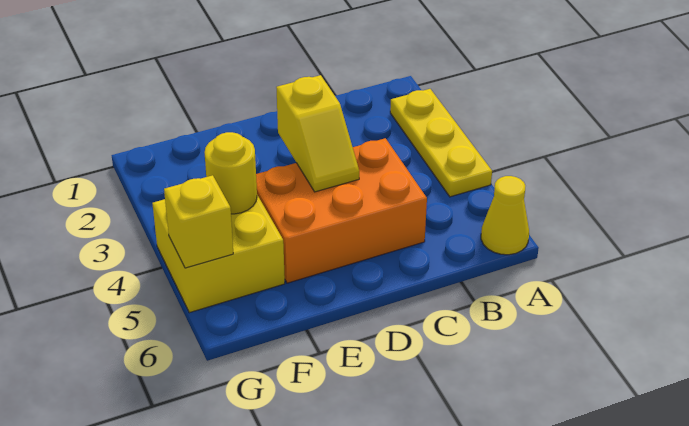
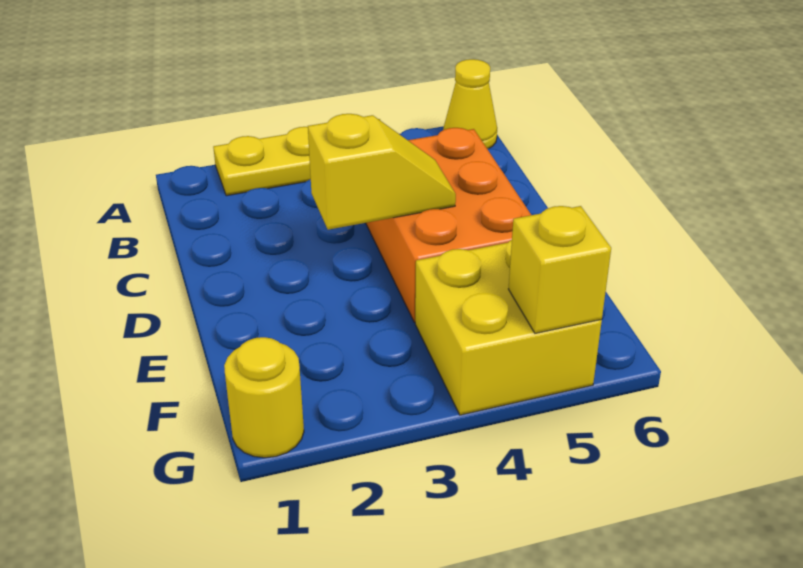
yellow round brick F4 level 2 -> yellow round brick G1 level 1

